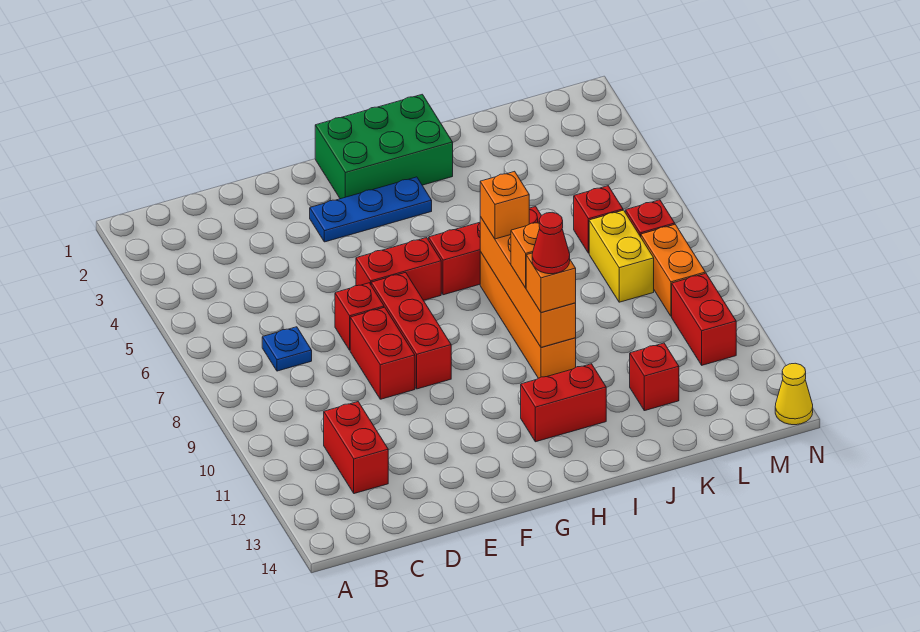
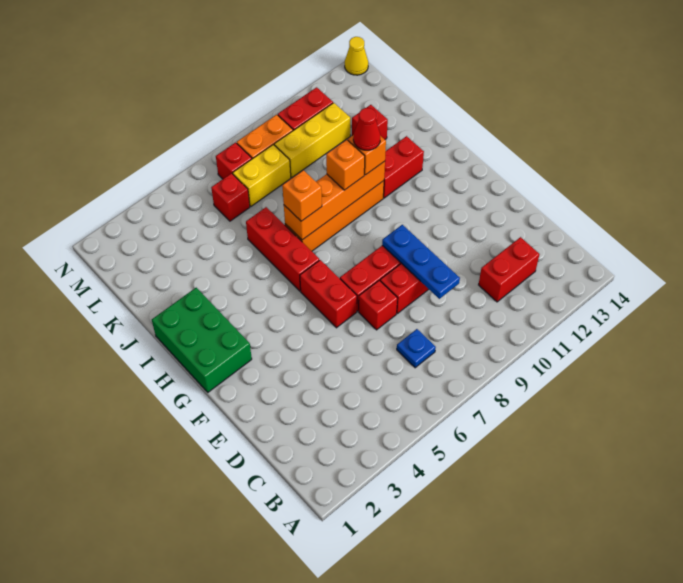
blue plate F3:H3 level 1 -> blue plate D9:F9 level 2
red brick H12:I12 level 1 -> red brick I11:I12 level 1
none -> yellow brick L9:L11 level 1

